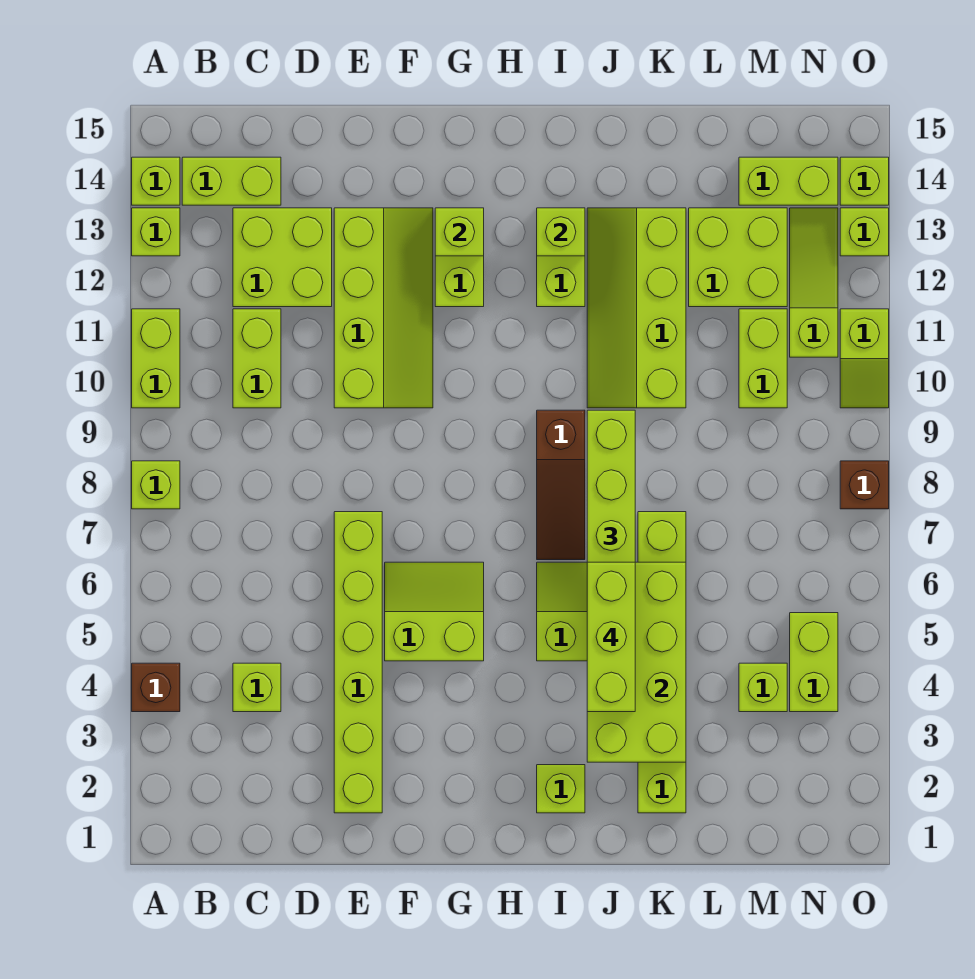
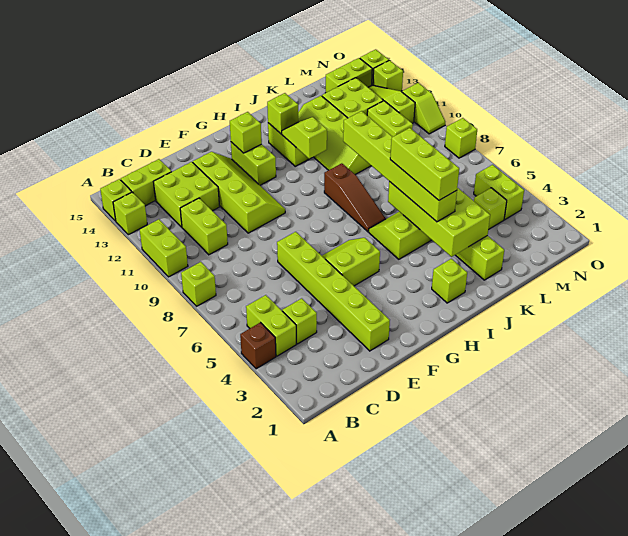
none -> lime brick B4:B5 level 1
none -> lime slope I11:I12 level 2 top 11
brown brick O8 level 1 -> lime brick O8 level 1

